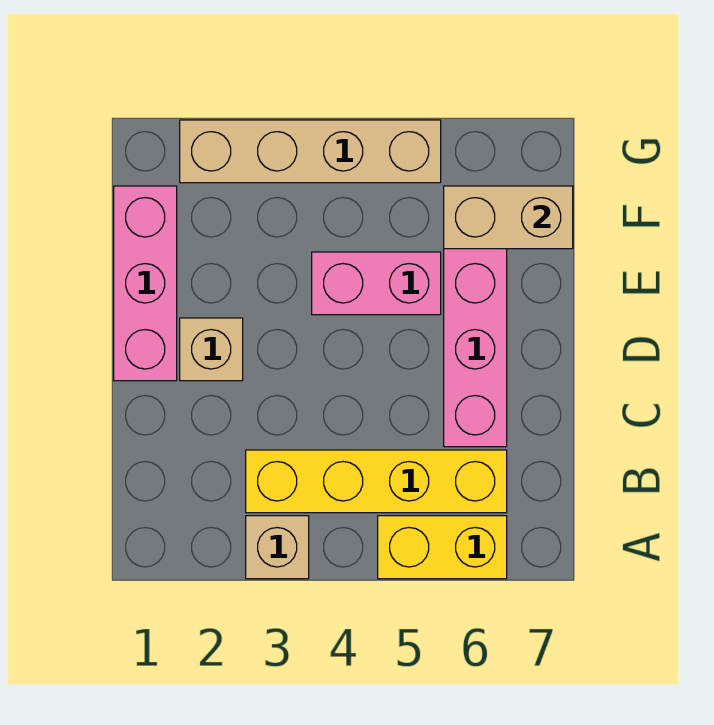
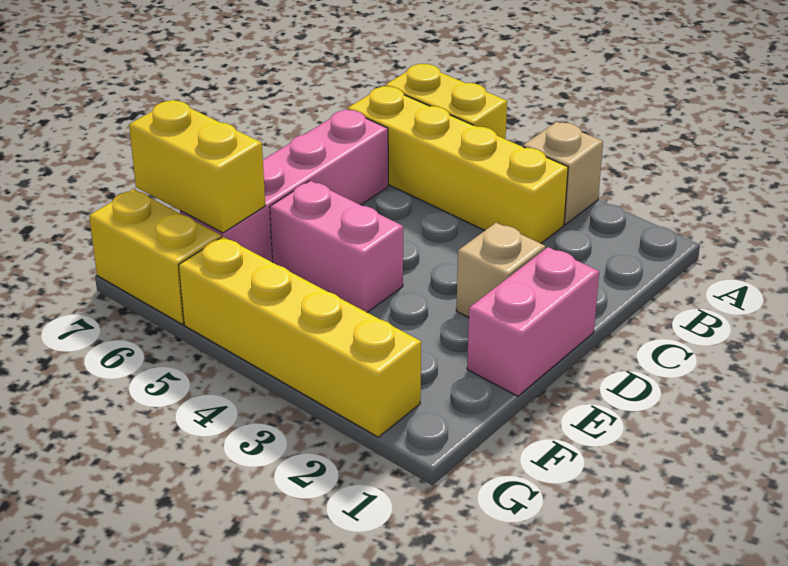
pink brick D1:F1 level 1 -> pink brick D1:E1 level 1
tan brick F6:F7 level 2 -> yellow brick F6:F7 level 2
tan brick G2:G5 level 1 -> yellow brick G2:G5 level 1
none -> yellow brick G6:G7 level 1

